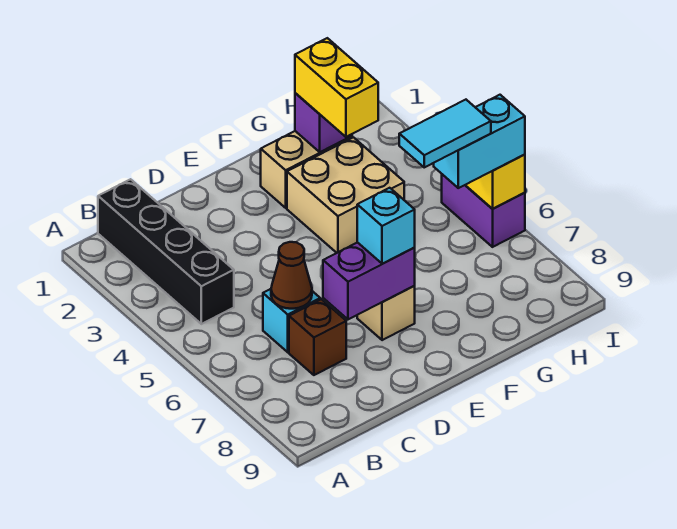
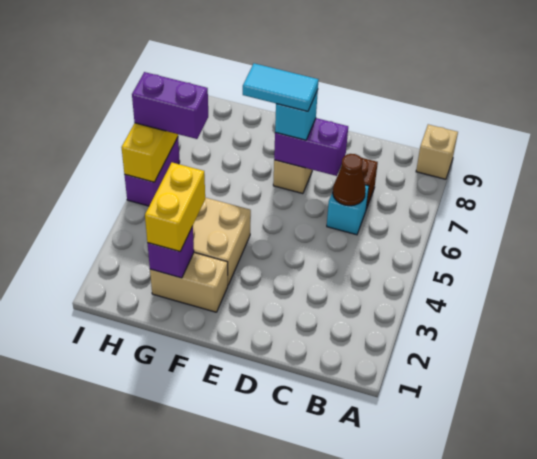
none -> tan brick A9 level 1
black brick B1:B4 level 1 -> none
cyan tile G6:H6 level 4 -> cyan tile E7:F7 level 4
cyan brick H6:I6 level 3 -> purple brick H6:I6 level 3

